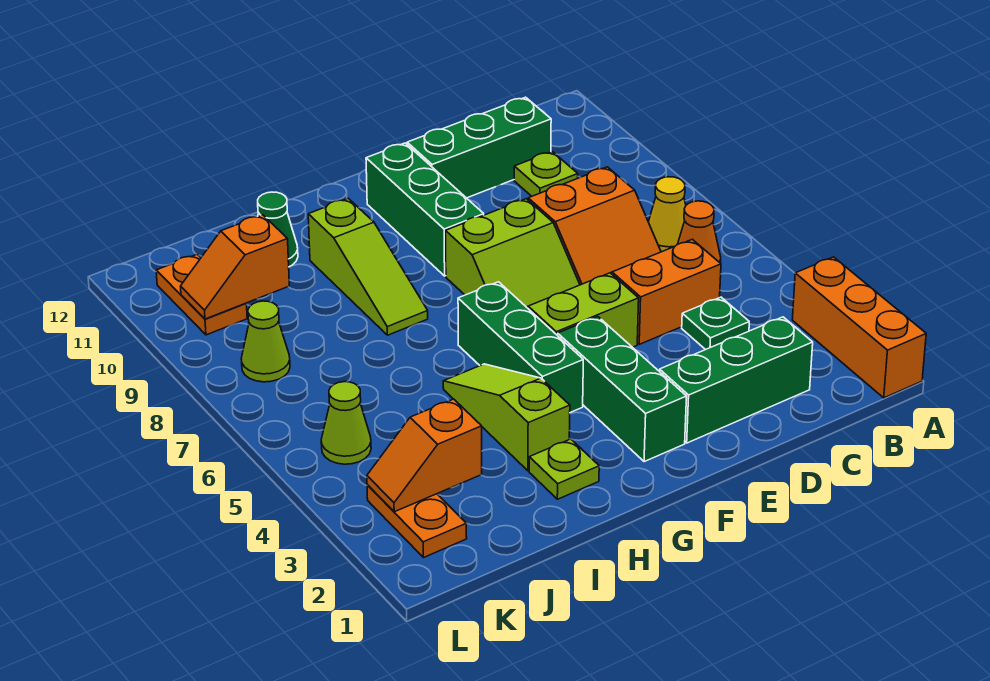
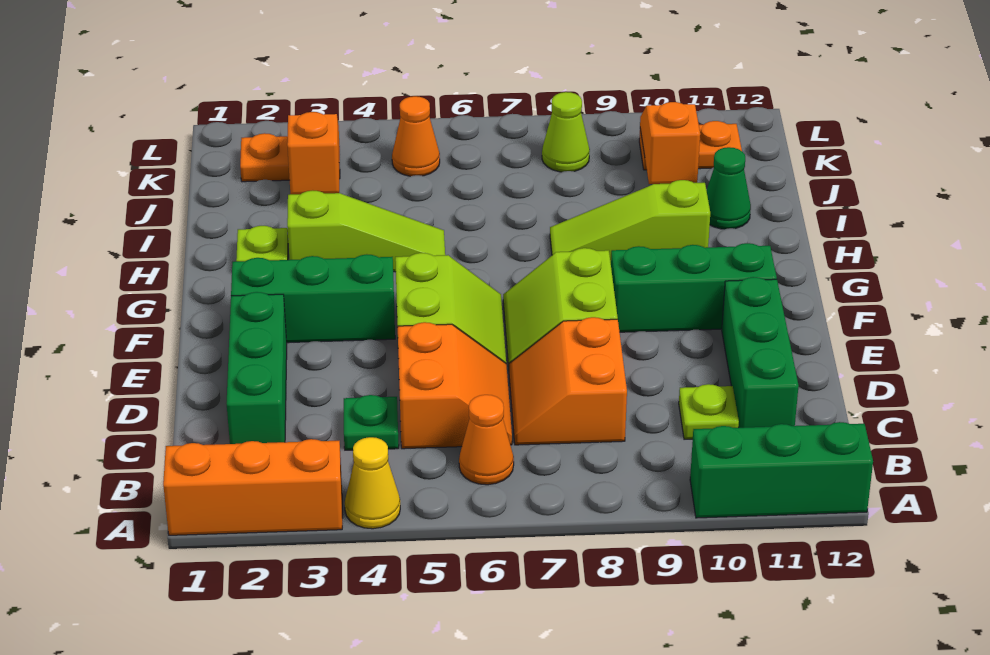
yellow cone B7 level 1 -> yellow cone A4 level 1
green brick G4:G6 level 1 -> green brick A10:A12 level 1
lime cone K5 level 1 -> orange cone K5 level 1

